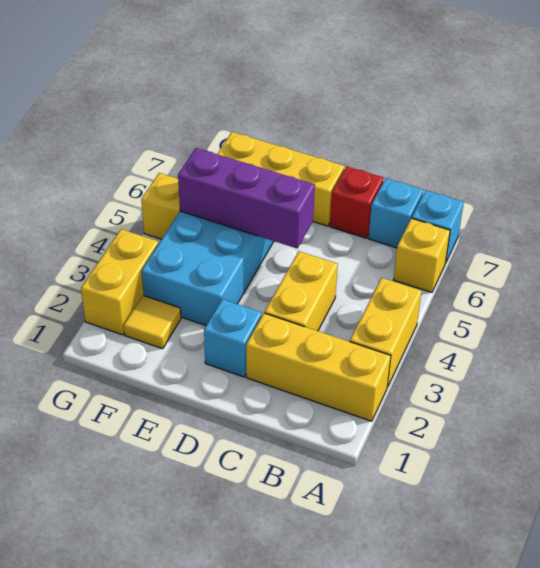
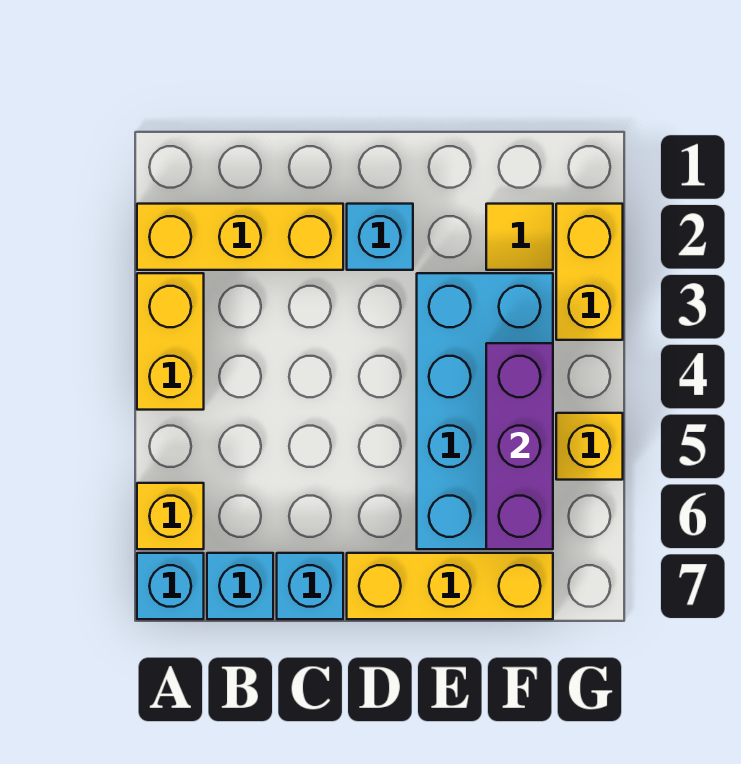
yellow brick C3:C4 level 1 -> none
red brick C7 level 1 -> cyan brick C7 level 1
purple brick D5:F5 level 2 -> purple brick F4:F6 level 2

